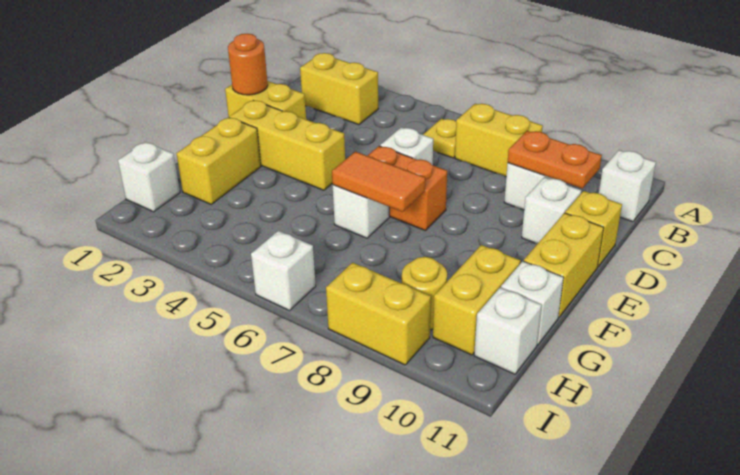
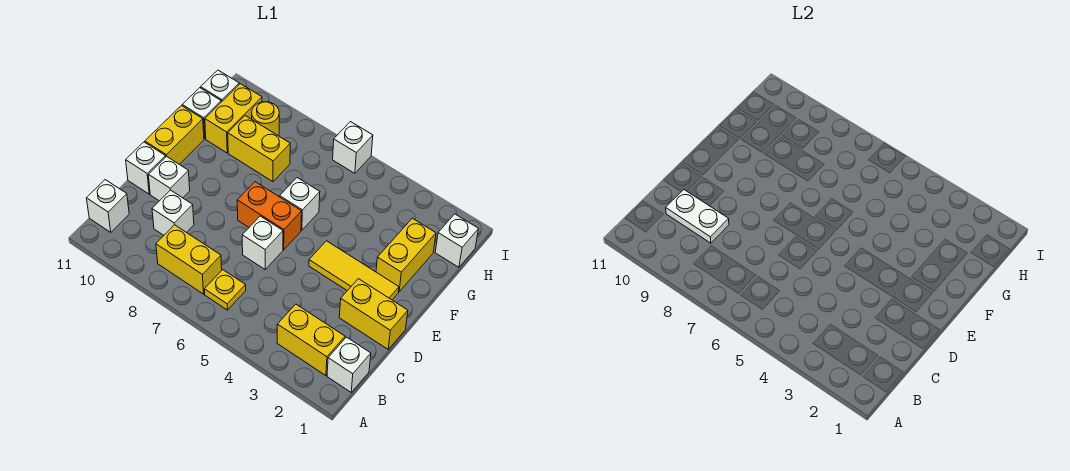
none -> white brick B1 level 1
orange plate C9:C10 level 2 -> white plate C9:C10 level 2
orange round brick D1 level 2 -> none
yellow brick D11 level 1 -> white brick D11 level 1
yellow brick E2:E4 level 1 -> yellow tile E2:E4 level 1
orange tile F6:F7 level 2 -> none
yellow brick I8:I9 level 1 -> yellow brick G8:G9 level 1

